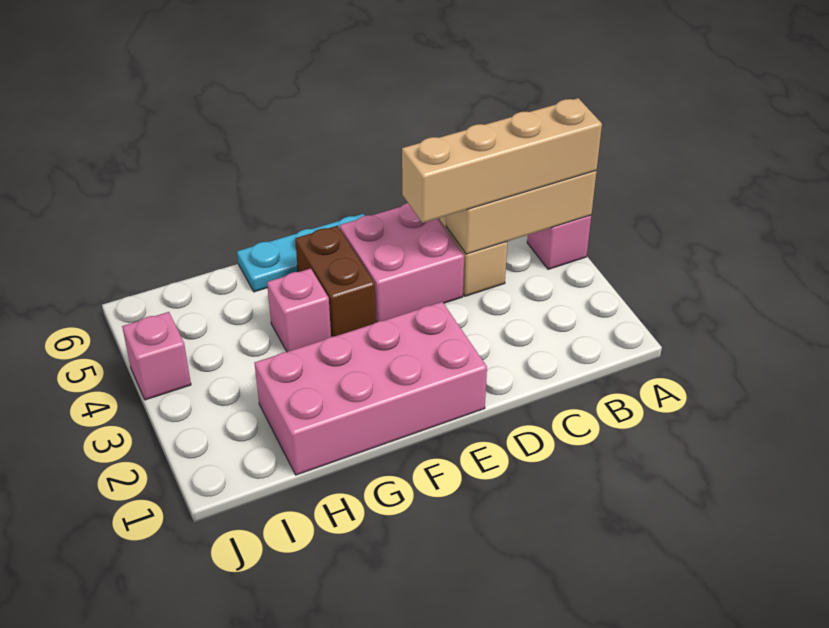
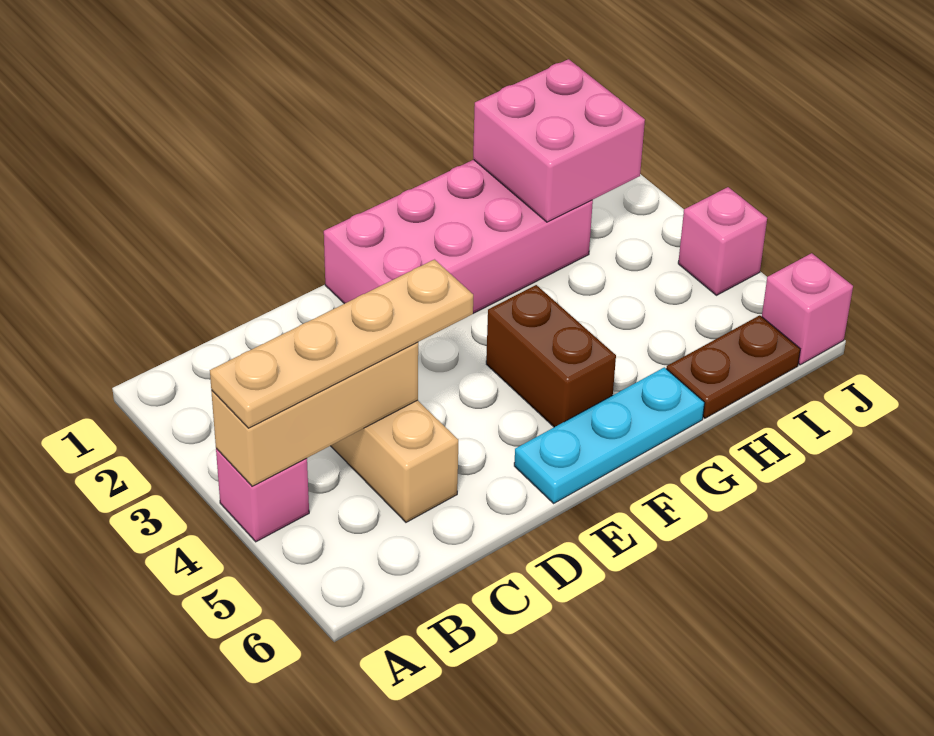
tan brick A4:D4 level 3 -> tan plate A4:D4 level 3
pink brick D4:E5 level 1 -> pink brick H1:I2 level 2
pink brick G4 level 1 -> pink brick J6 level 1
none -> brown plate H6:I6 level 1

